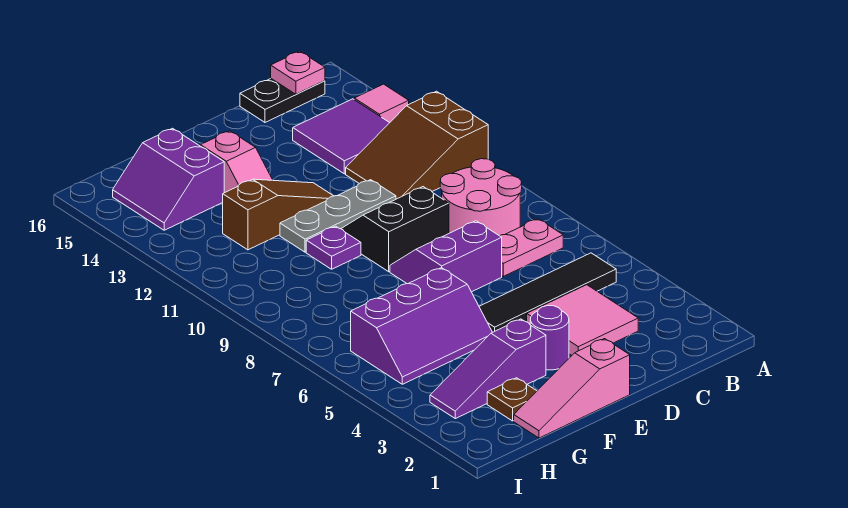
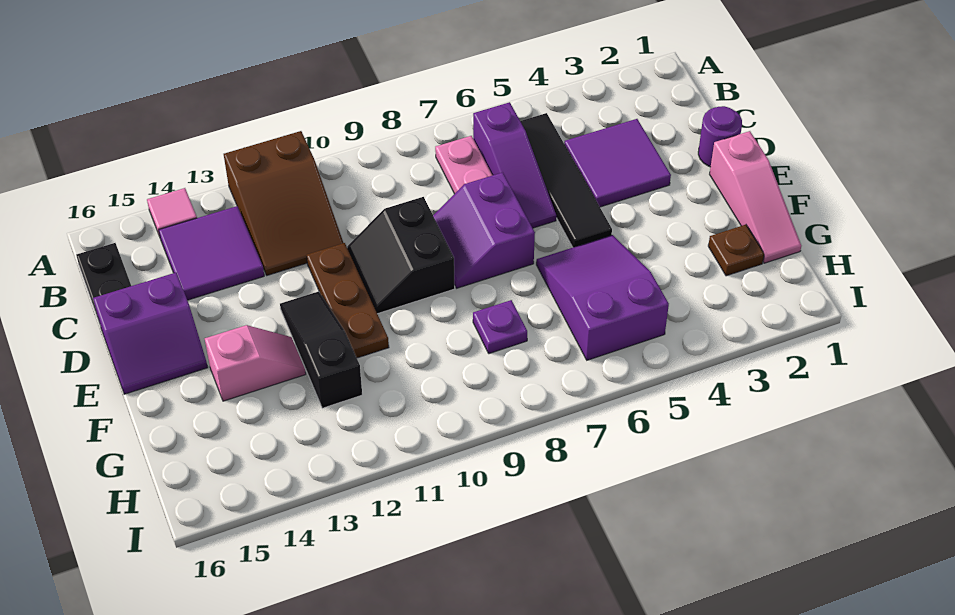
pink round brick B8:C9 level 1 -> none
pink plate B16 level 2 -> none
pink tile C3:D4 level 1 -> purple tile C3:D4 level 1
grey plate D11:F11 level 1 -> brown plate D11:F11 level 1
purple round brick E3 level 1 -> purple round brick D1 level 1
brown slope E12:G12 level 1 top G -> black slope E12:G12 level 1 top G
purple slope F3:H3 level 1 top F -> purple slope B6:D6 level 1 top B
purple slope F5:H6 level 1 top 6 -> purple slope F5:H6 level 1 top H
purple plate F10 level 1 -> purple plate G8 level 1
purple slope G14:H15 level 1 top G -> purple slope D15:E16 level 1 top D

